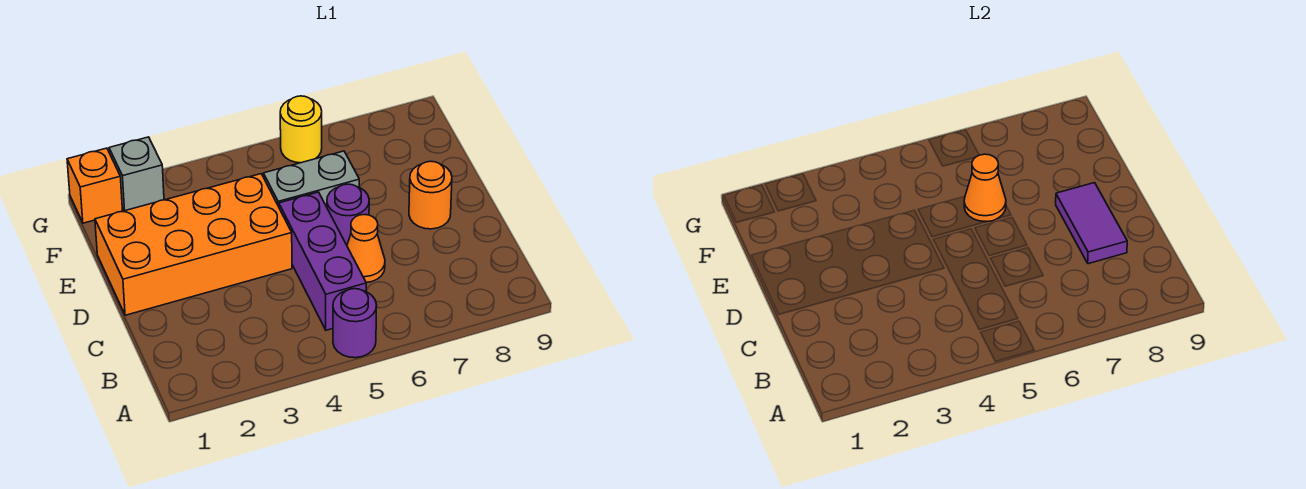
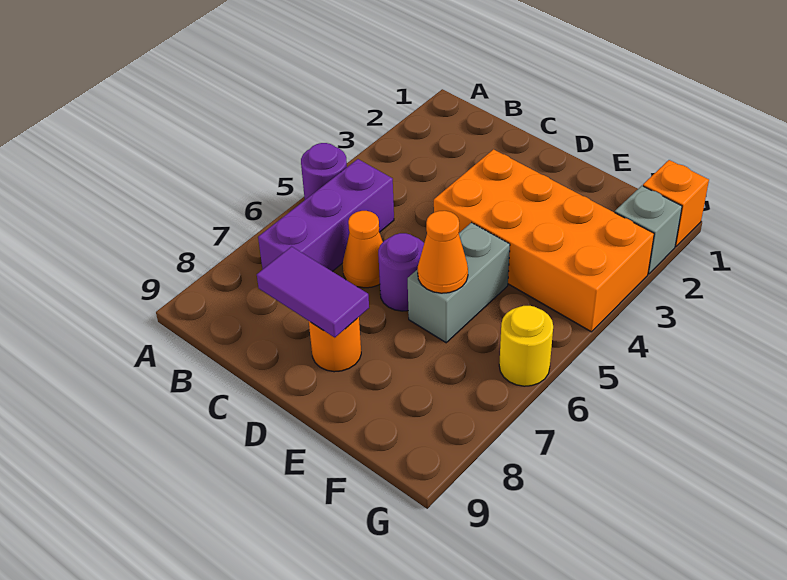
purple brick B5:D5 level 1 -> purple brick B5:B7 level 1
orange brick D1:E4 level 1 -> orange brick D3:G4 level 1

